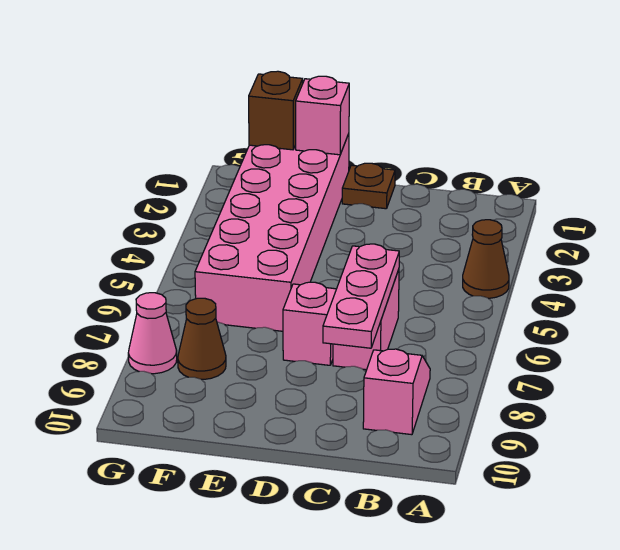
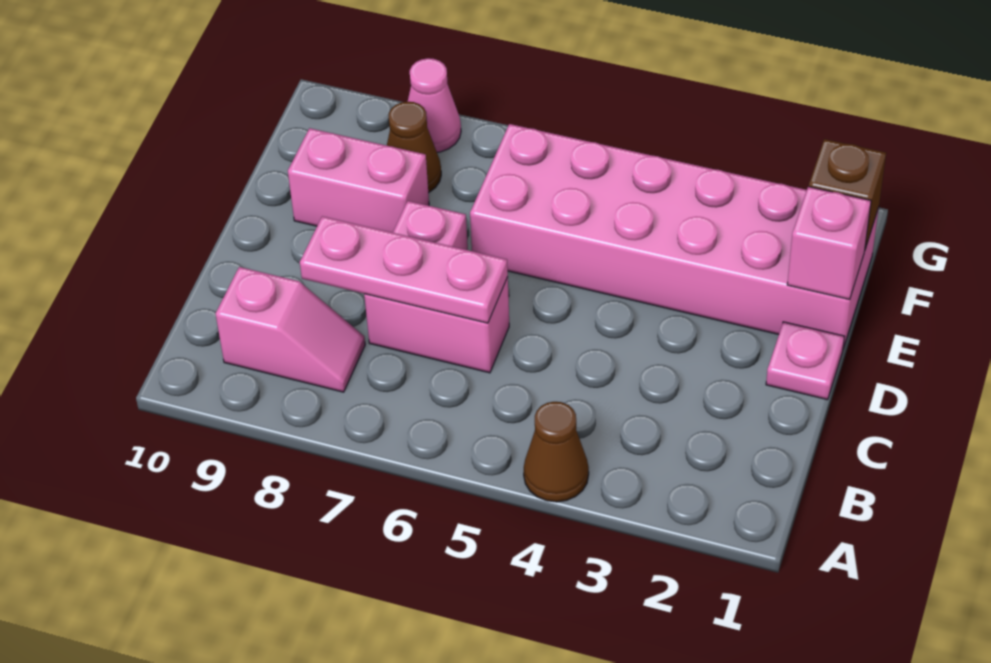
brown plate D1 level 1 -> pink plate D1 level 1
none -> pink brick E8:E9 level 1

